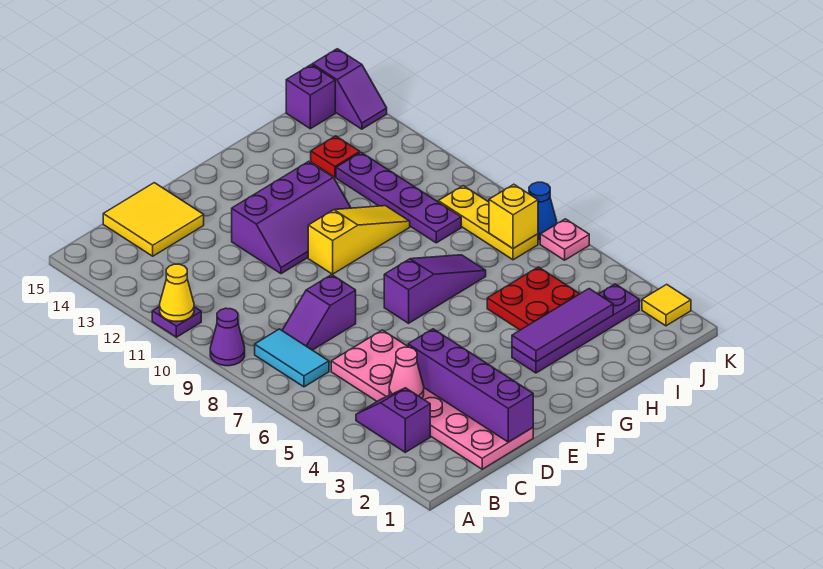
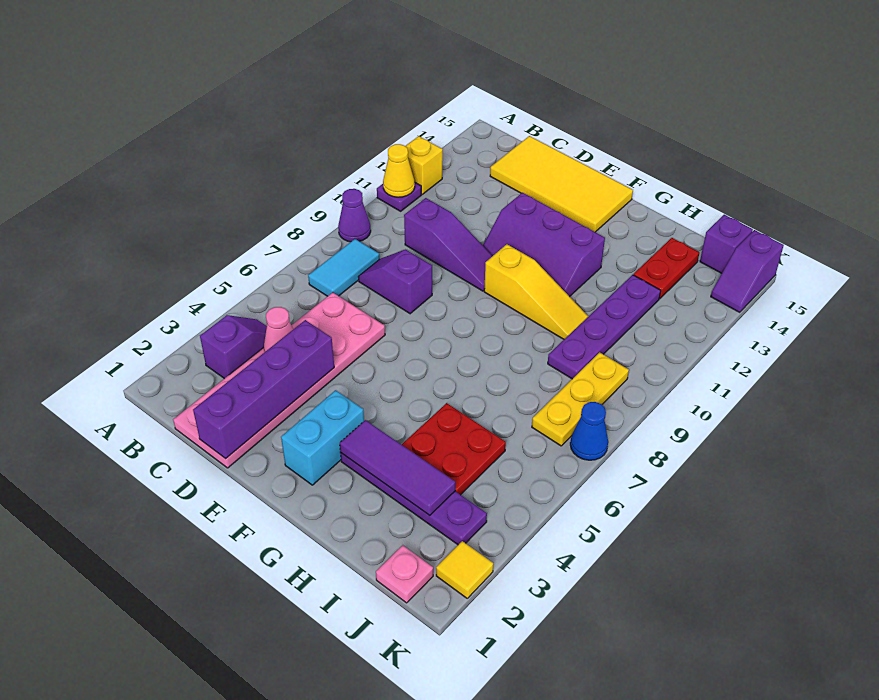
yellow tile C14:D15 level 1 -> yellow tile C14:F15 level 1
none -> cyan brick F2:F3 level 1
purple slope F7:H7 level 1 top F -> purple slope C10:E10 level 1 top C
red plate I13 level 1 -> red plate I13:I14 level 1
yellow brick J7 level 2 -> yellow brick A12 level 1
pink plate K6 level 1 -> pink plate J1 level 1

